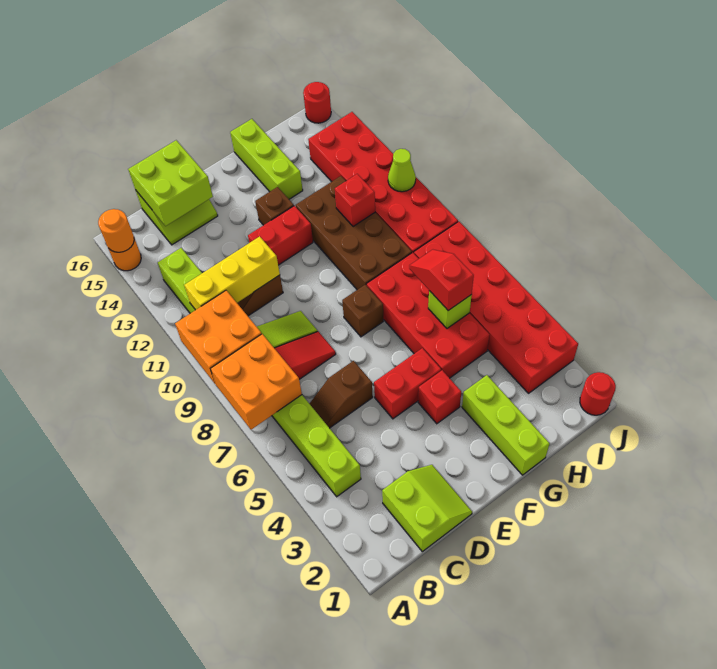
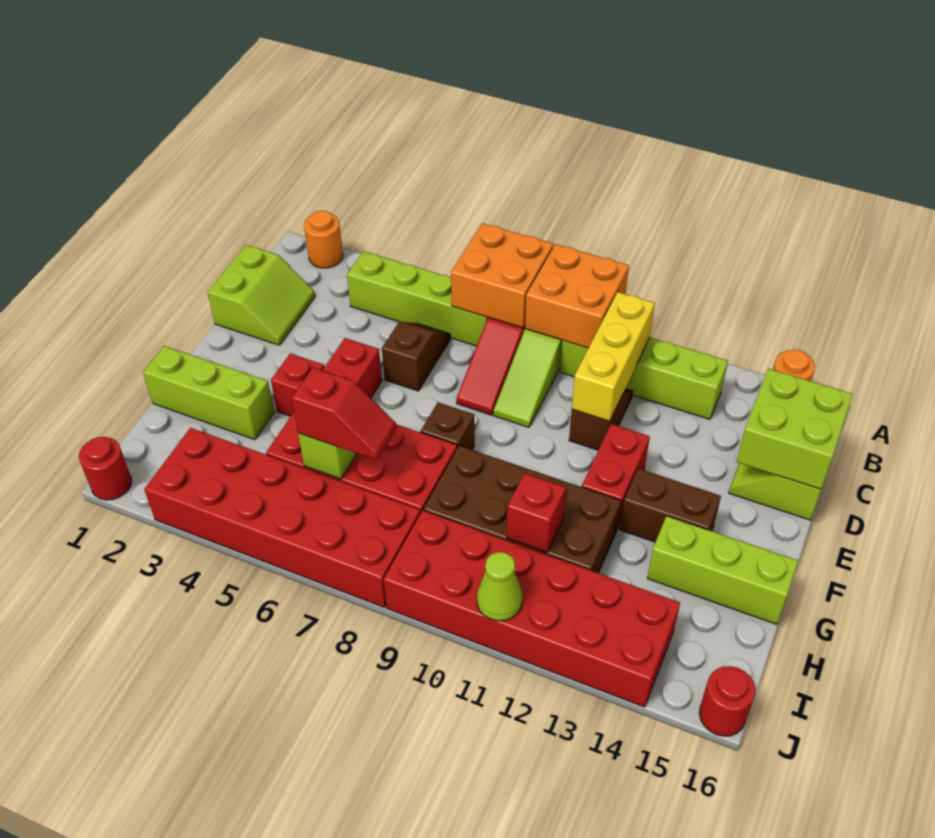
orange round brick A15 level 2 -> orange round brick A2 level 1
lime slope C1:D2 level 1 top C -> lime slope C1:D2 level 1 top 1
brown brick F13 level 1 -> brown brick F13:F14 level 1

